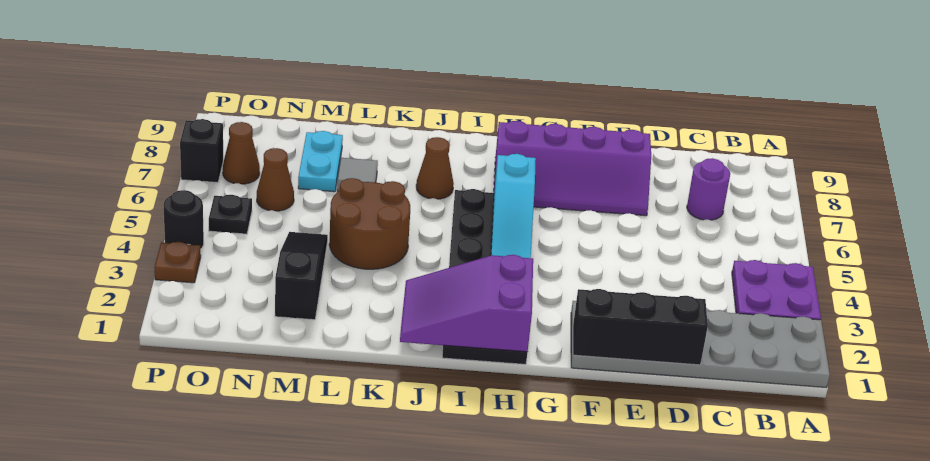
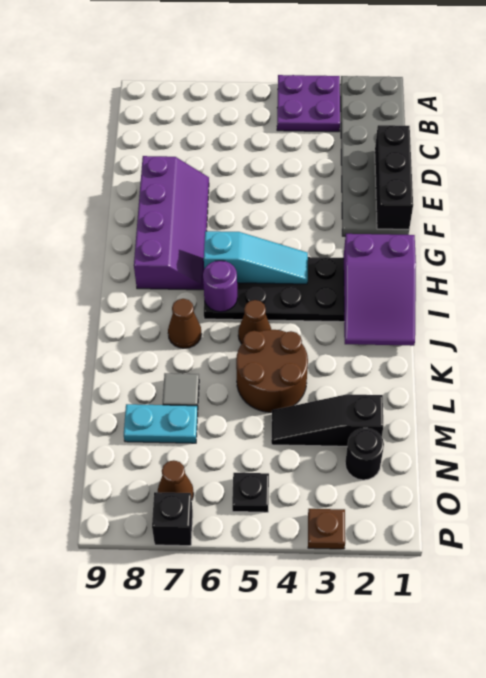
purple round brick C7 level 1 -> purple round brick I6 level 2
brown cone N6 level 1 -> brown cone J5 level 1
black round brick P4 level 1 -> black round brick N2 level 1

